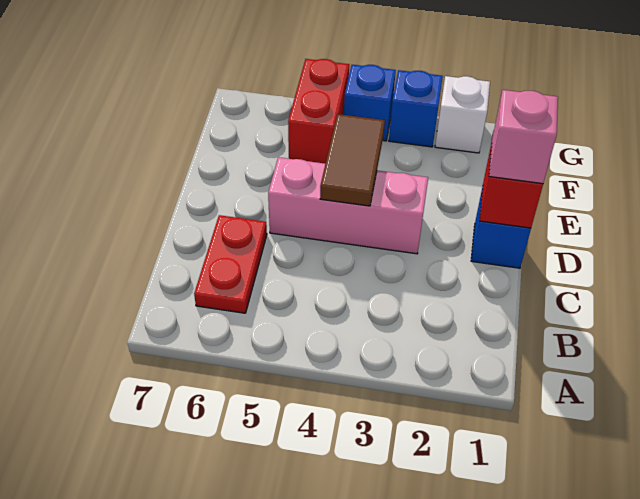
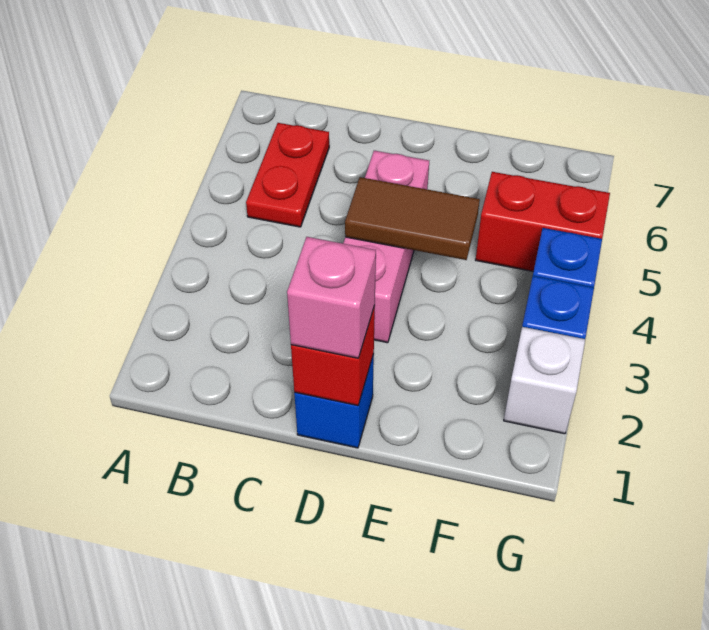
red plate B6:C6 level 1 -> red plate B5:B6 level 1

